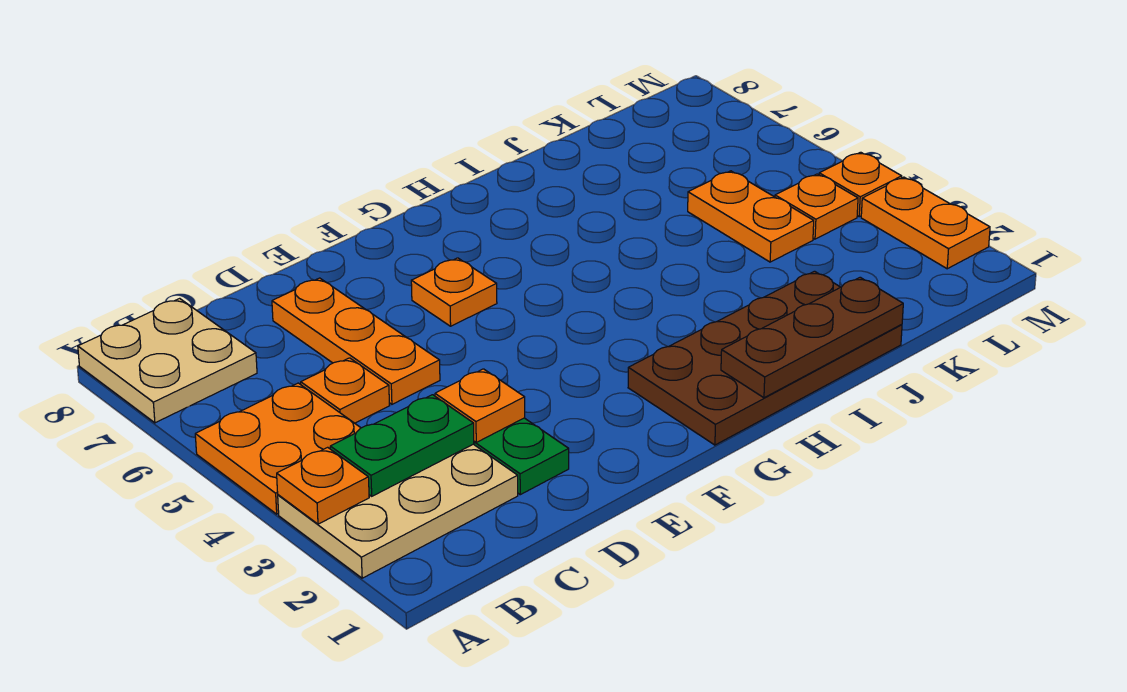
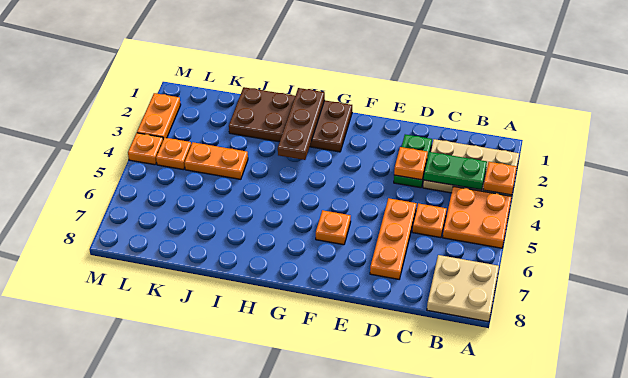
brown plate H1:J1 level 2 -> brown plate H1:H3 level 2
orange plate K4:K5 level 1 -> orange plate J4:K4 level 1

